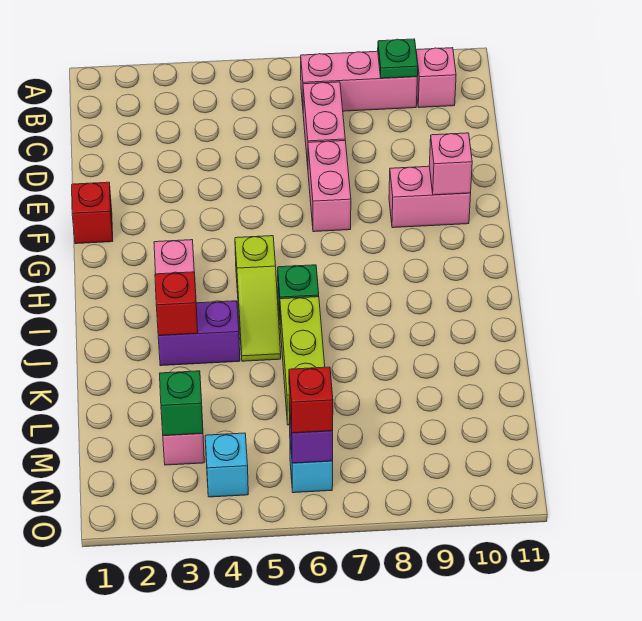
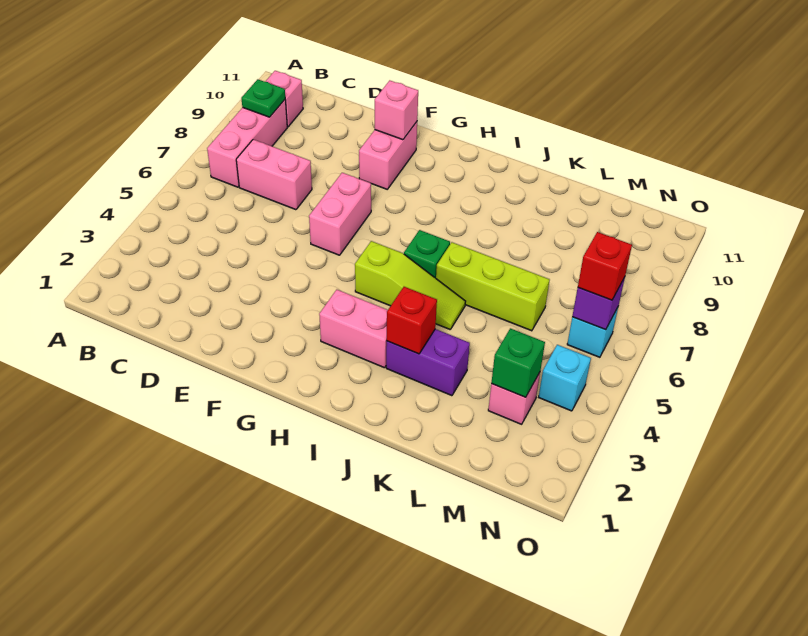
pink brick E7:F7 level 1 -> pink brick F6:F7 level 1
red brick F1 level 1 -> none
purple brick J3:J4 level 1 -> purple brick J3:K3 level 1

